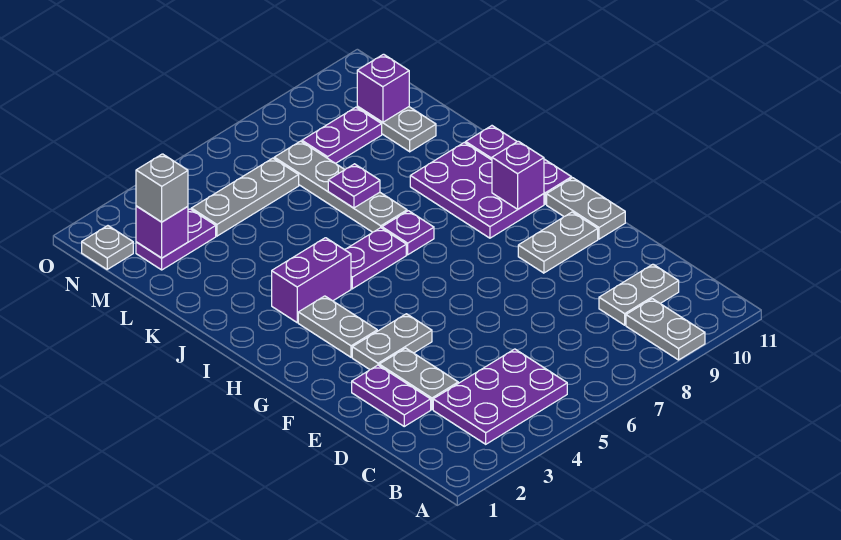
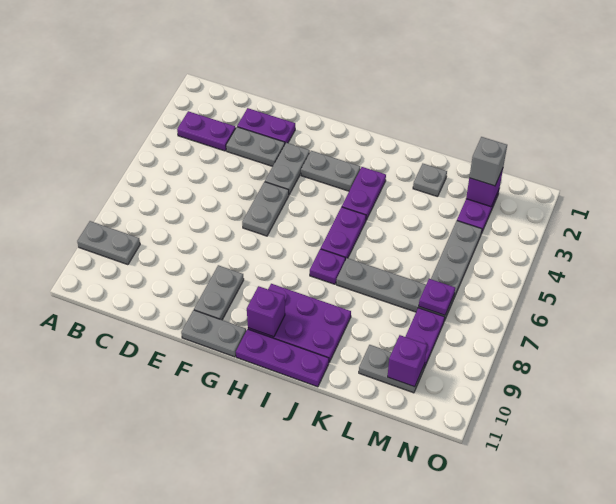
purple plate B3:C5 level 1 -> purple plate B3:C3 level 1
grey plate C9:C10 level 1 -> grey plate F5:F6 level 1
purple brick I3:I4 level 1 -> purple plate I3:I4 level 1
purple plate K7 level 2 -> purple plate M7 level 2
grey plate N1 level 1 -> grey plate K2 level 1

